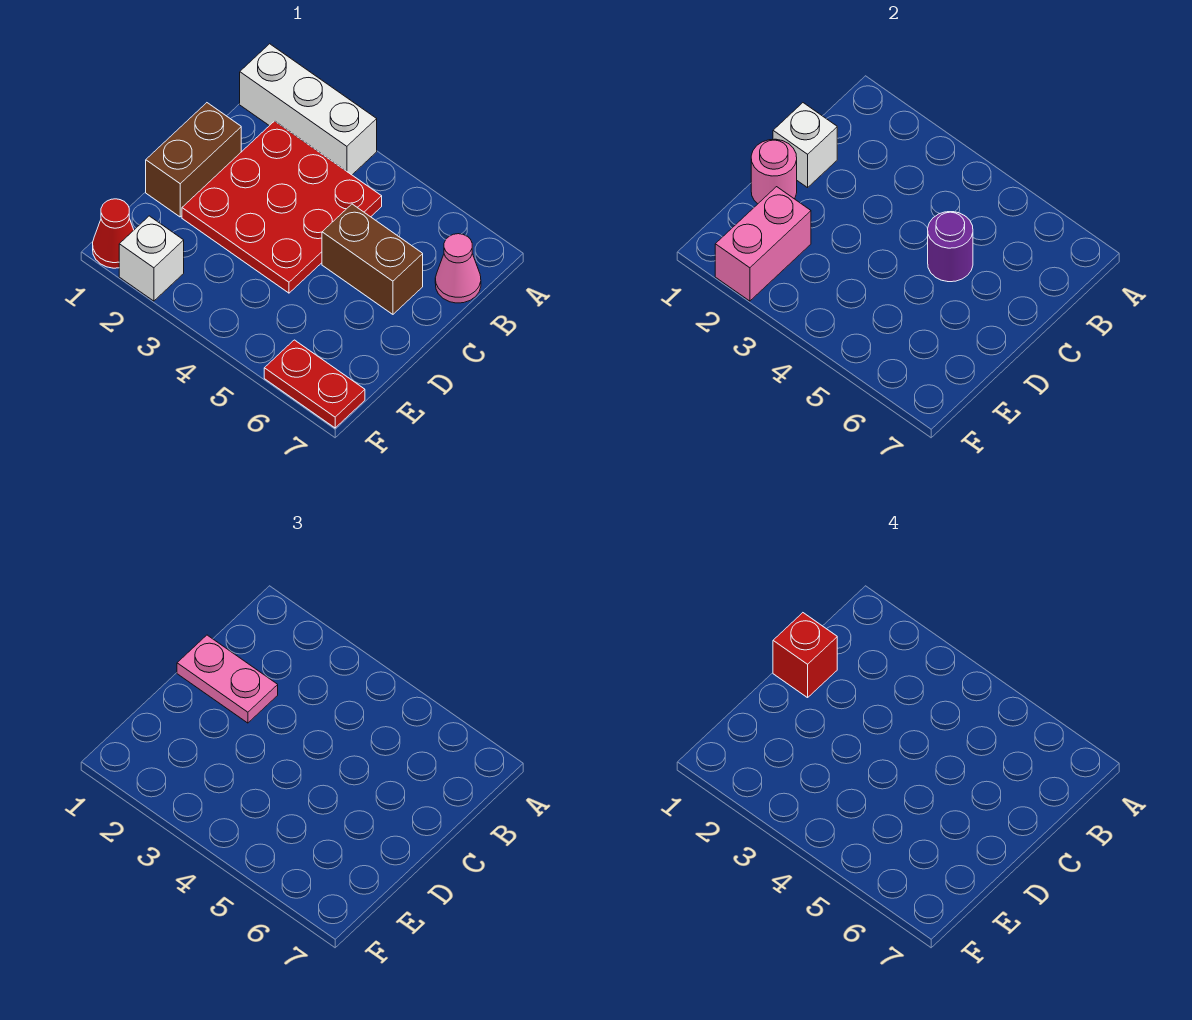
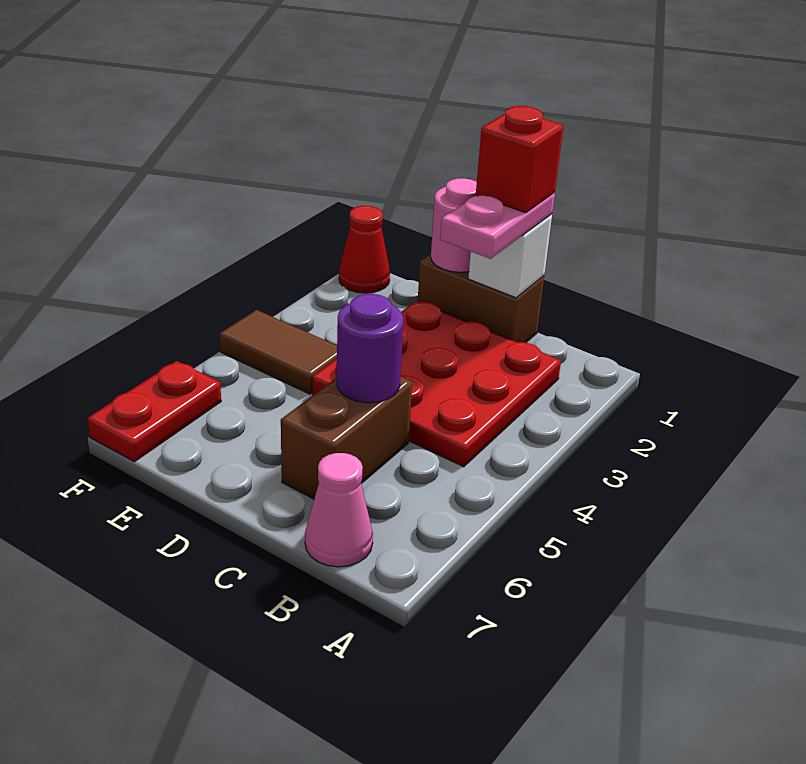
white brick A1:A3 level 1 -> none
pink brick E2:F2 level 2 -> none
none -> brown tile E4:F4 level 1
white brick F2 level 1 -> none

